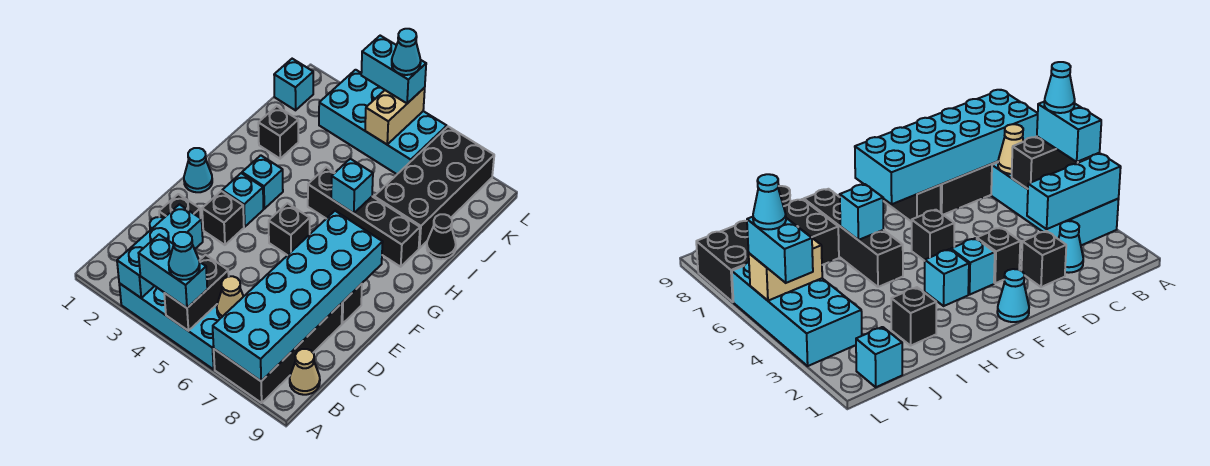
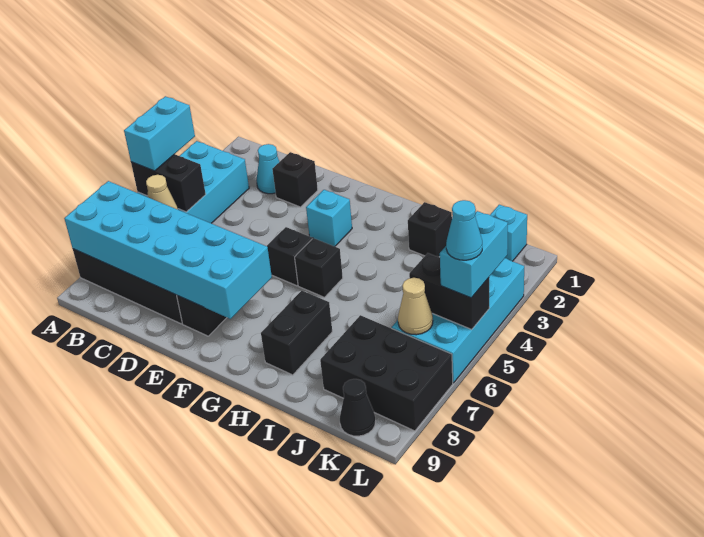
cyan brick A3:C3 level 2 -> none
cyan cone A5 level 4 -> none
tan cone B9 level 1 -> tan cone K6 level 2
black brick E3 level 1 -> black brick G5 level 1
cyan cone F1 level 1 -> none
cyan brick G3 level 1 -> none
black brick H5:H8 level 1 -> black brick H7:H8 level 1
cyan brick H6 level 2 -> none
black brick I7:L8 level 1 -> black brick J7:L8 level 1
black cone I9 level 1 -> black cone K9 level 1
tan brick K5:L5 level 2 -> black brick K5:L5 level 2

